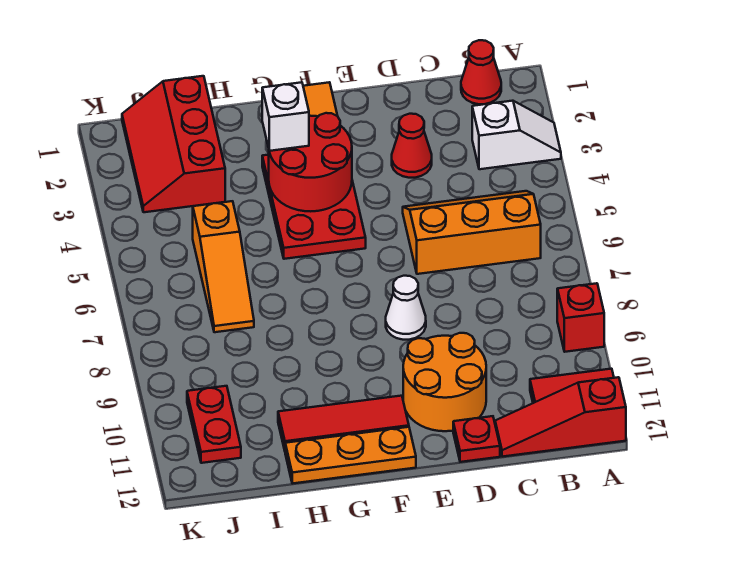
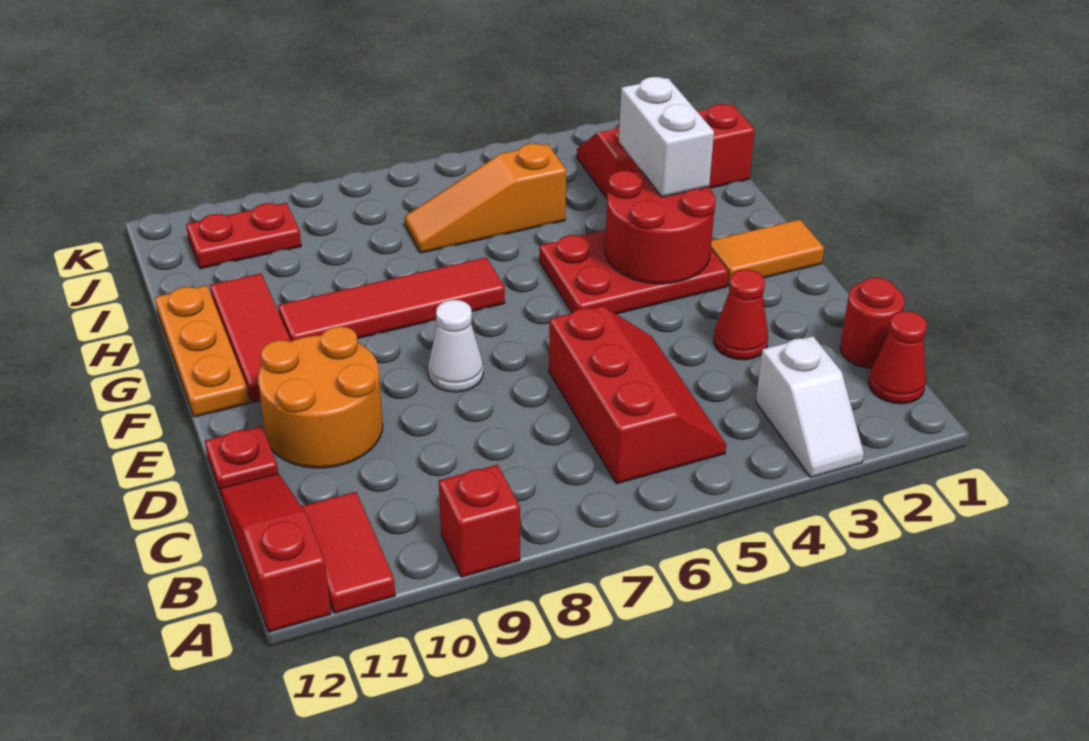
orange slope B5:D6 level 1 top 6 -> red slope B5:D6 level 1 top 6
none -> red round brick C1 level 1
white brick G3 level 3 -> white brick G3:H3 level 3
none -> red tile G7:G10 level 1

